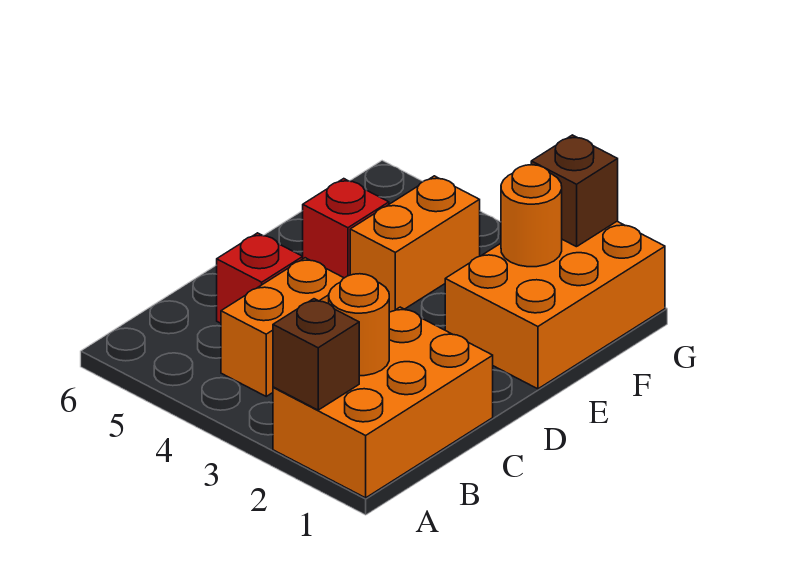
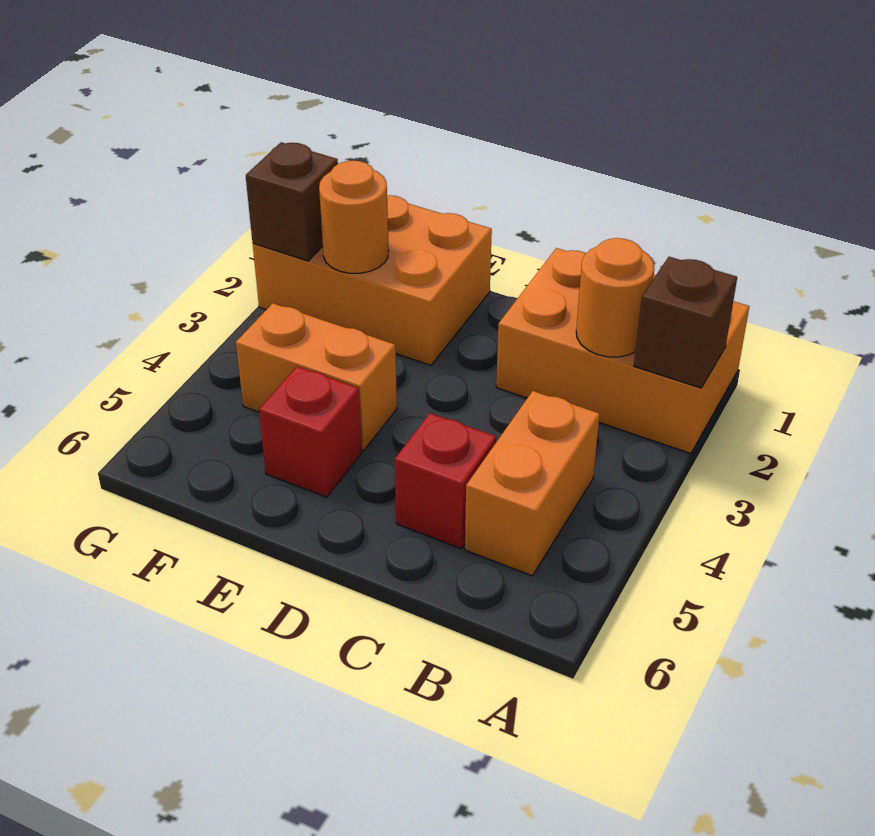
orange brick B4:C4 level 1 -> orange brick B4:B5 level 1

